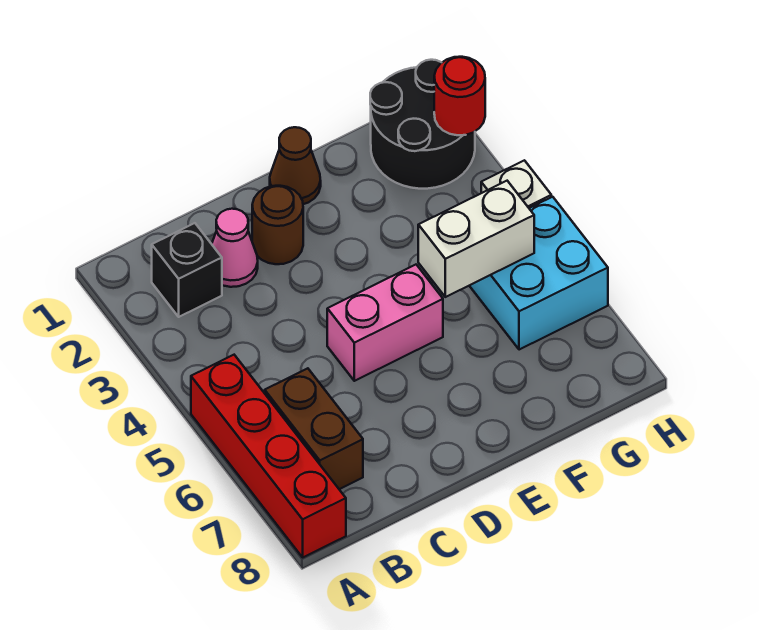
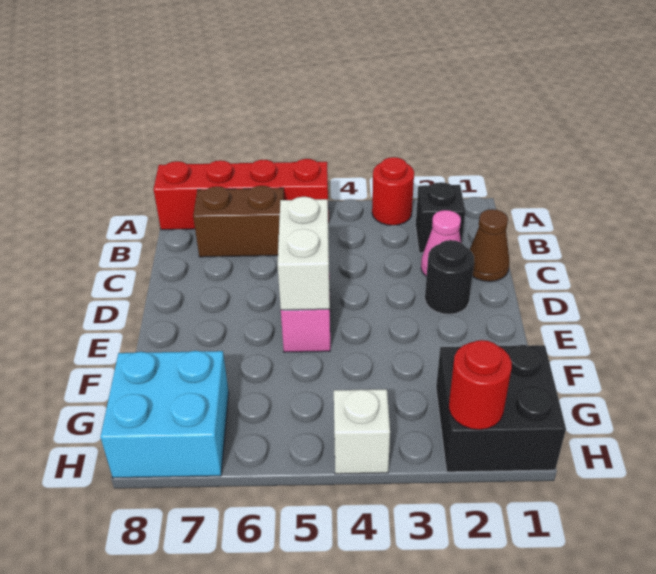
none -> red round brick A3 level 1
brown round brick D2 level 1 -> black round brick D2 level 1
brown cone E1 level 1 -> brown cone C1 level 1
white brick F5:G5 level 2 -> white brick D5:E5 level 2
black round brick G1:H2 level 1 -> black brick G1:H2 level 1
cyan brick G5:H6 level 1 -> cyan brick G7:H8 level 1

